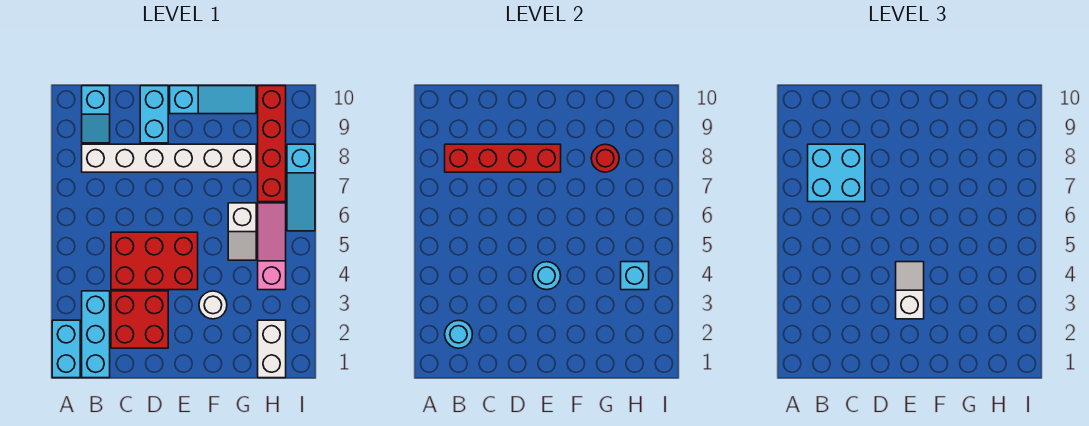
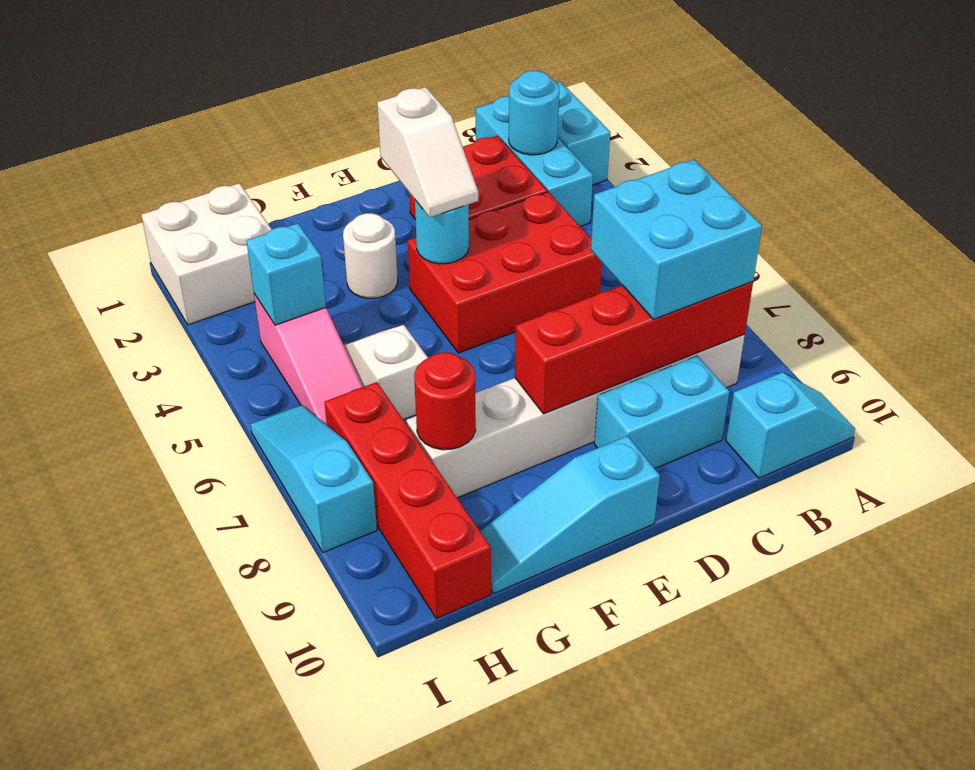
cyan slope B9:B10 level 1 top 10 -> cyan slope A10:B10 level 1 top B
cyan brick D9:D10 level 1 -> cyan brick C9:D9 level 1
white brick H1:H2 level 1 -> white brick H1:I2 level 1

